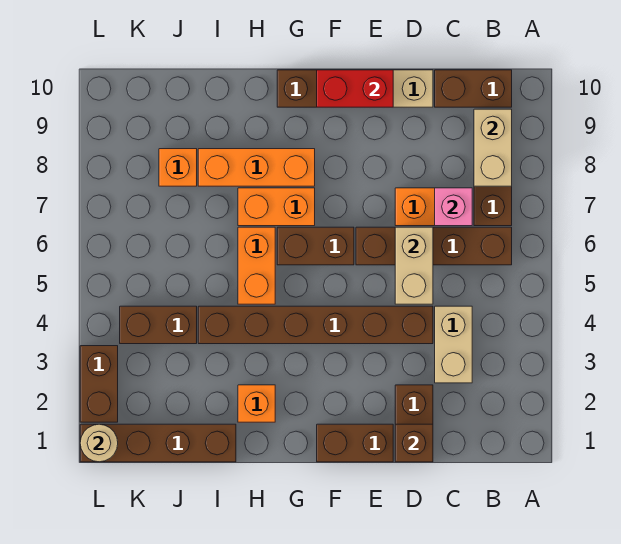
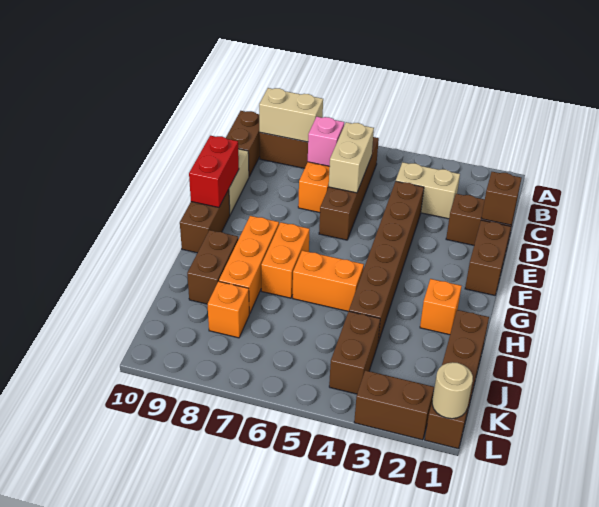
tan brick D5:D6 level 2 -> tan brick C6:D6 level 2
brown brick F6:G6 level 1 -> brown brick H9:I9 level 1

